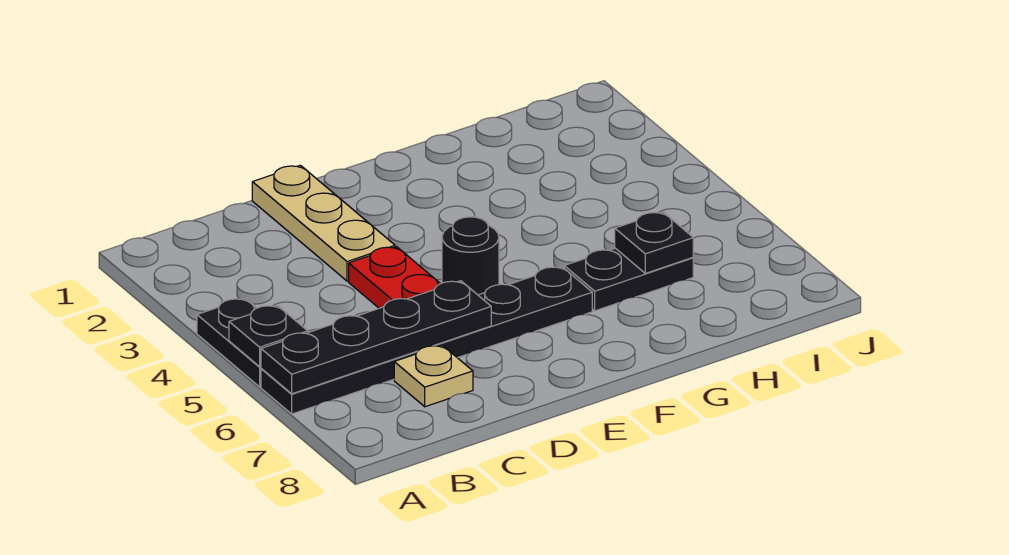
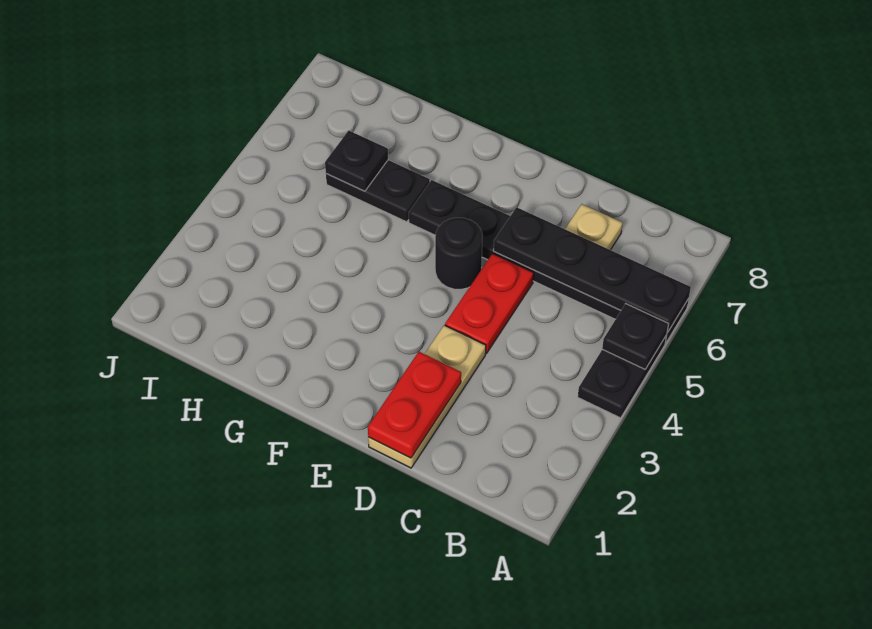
none -> red plate D1:D2 level 2

